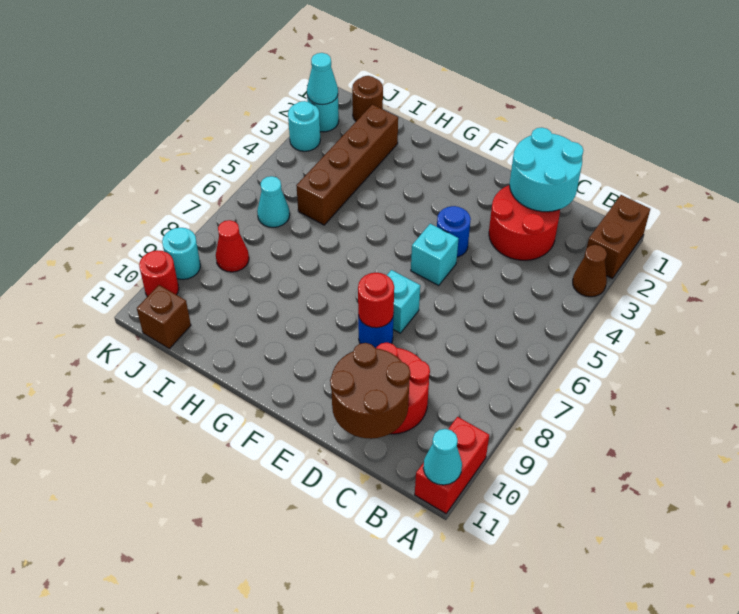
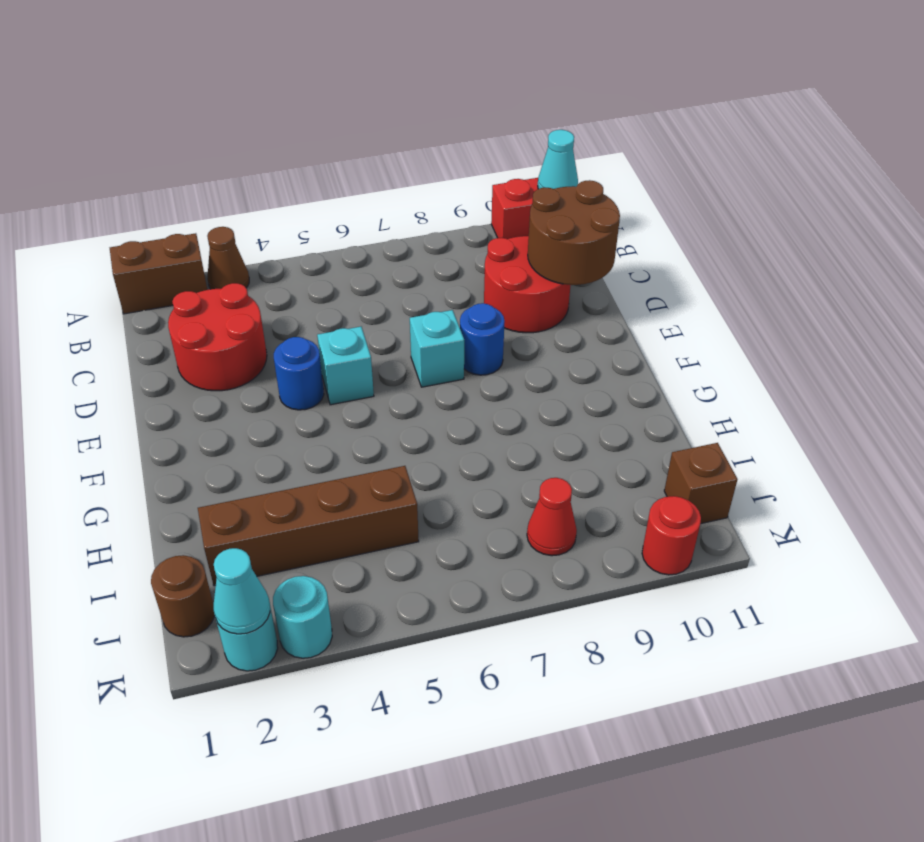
cyan round brick C1:D2 level 2 -> none
red round brick E8 level 2 -> none
cyan cone J6 level 1 -> none
cyan round brick K9 level 1 -> none

